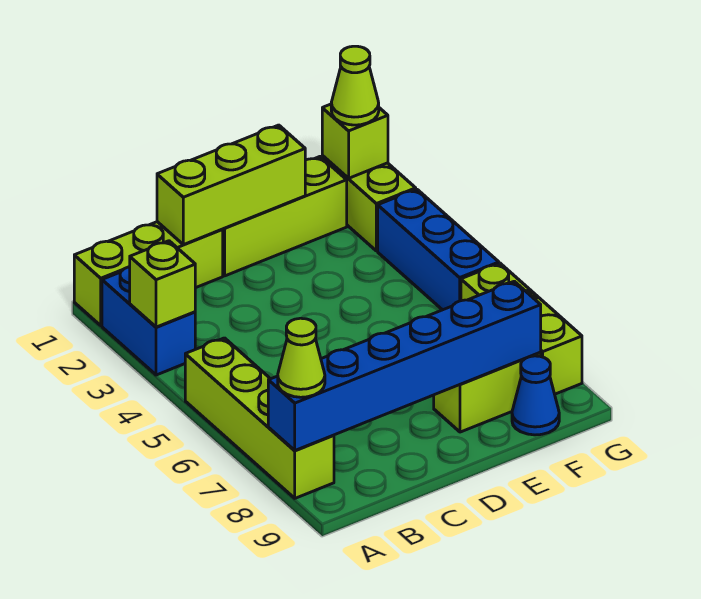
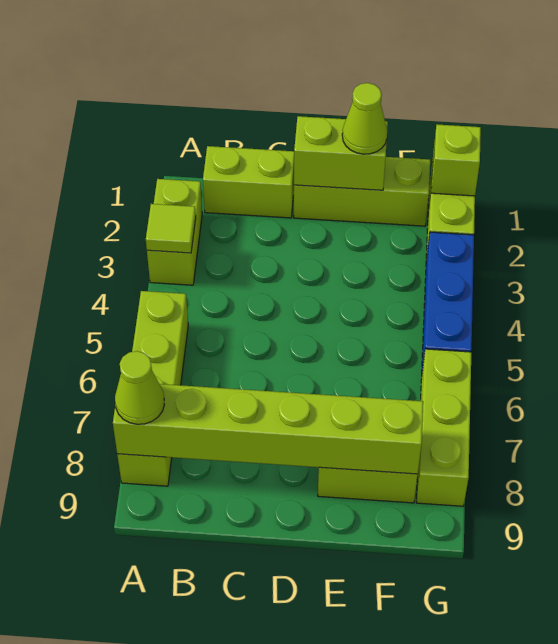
lime brick A1:C1 level 1 -> lime brick B1:C1 level 1
blue brick A2:A3 level 1 -> lime brick A2:A3 level 1
lime brick A3 level 2 -> lime tile A3 level 2
blue brick A8:F8 level 2 -> lime brick A8:F8 level 2
lime brick C1:E1 level 2 -> lime brick D1:E1 level 2
blue cone F9 level 1 -> none
lime cone G1 level 3 -> lime cone E1 level 3

